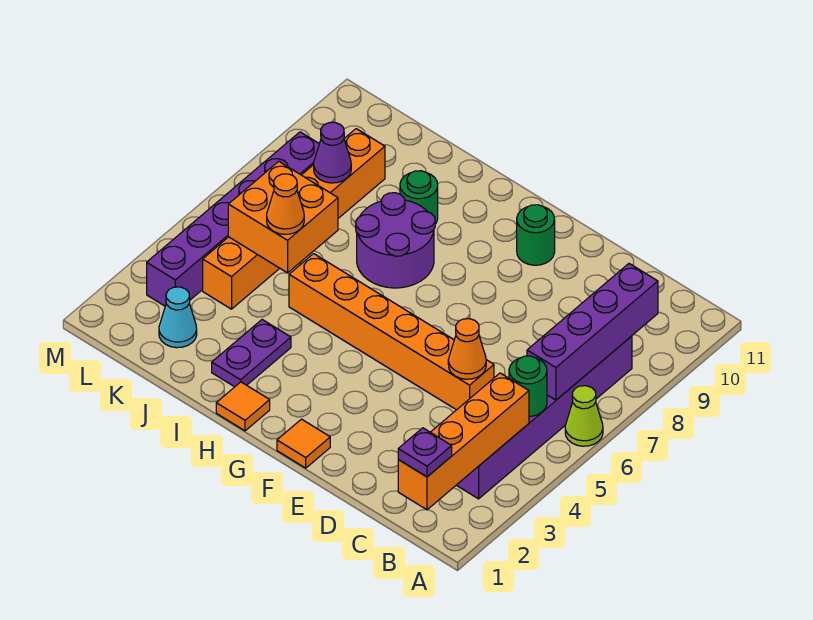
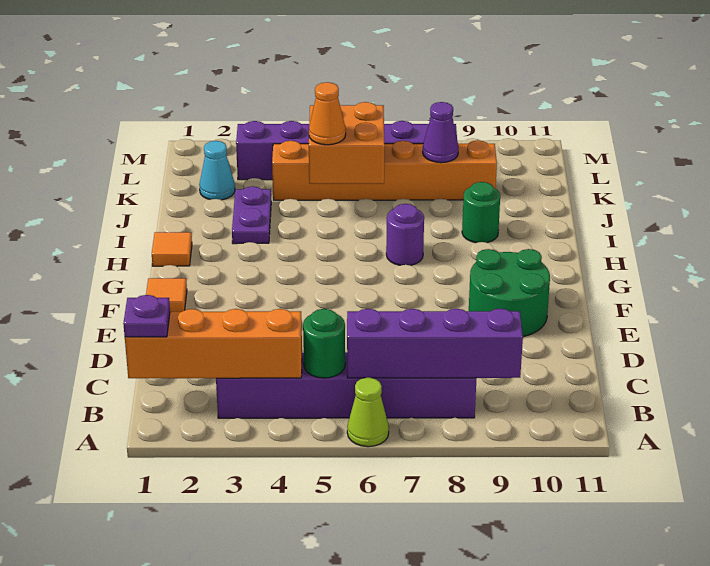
orange brick D5:I5 level 1 -> none
orange cone D5 level 2 -> none
green round brick F10 level 1 -> green round brick E9:F10 level 1
purple round brick H7:I8 level 1 -> purple round brick H7 level 1
purple plate I2:I3 level 1 -> purple plate I3:J3 level 1

